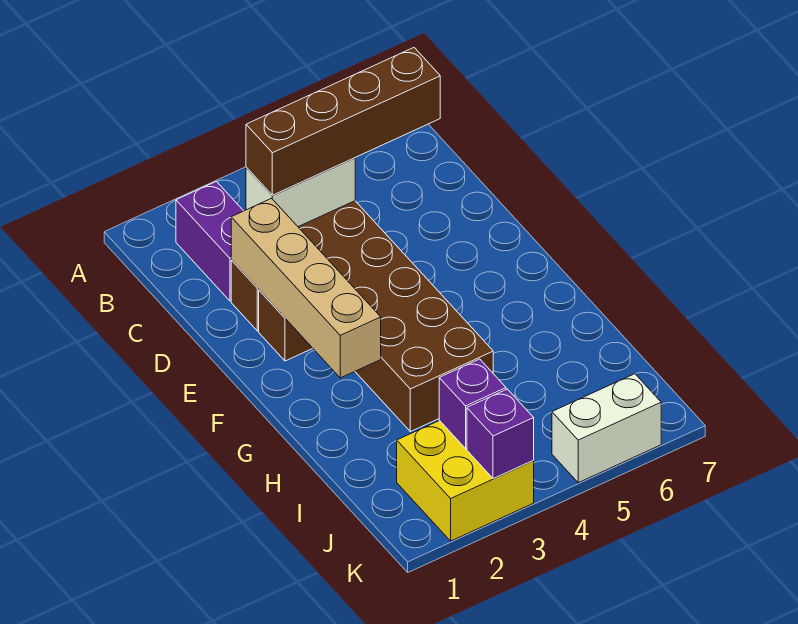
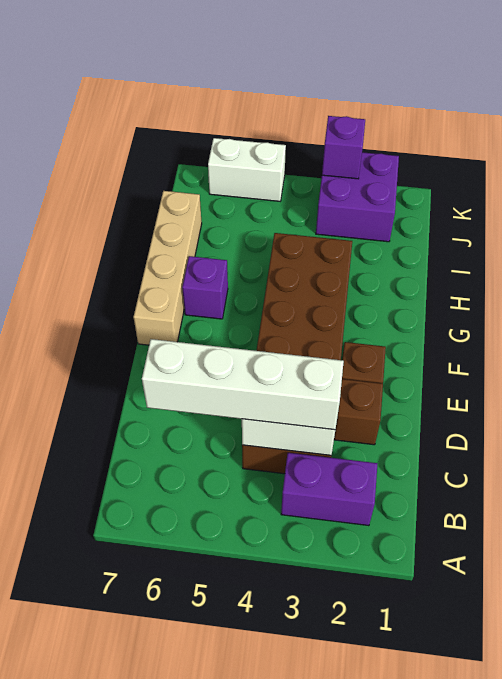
purple brick B2:C2 level 1 -> purple brick B2:B3 level 1
brown brick C3:C6 level 3 -> white brick C3:C6 level 3
tan brick D2:G2 level 2 -> tan brick F7:I7 level 1
yellow brick J2:K3 level 1 -> purple brick J2:K3 level 1
purple brick J3 level 2 -> purple brick G6 level 1

